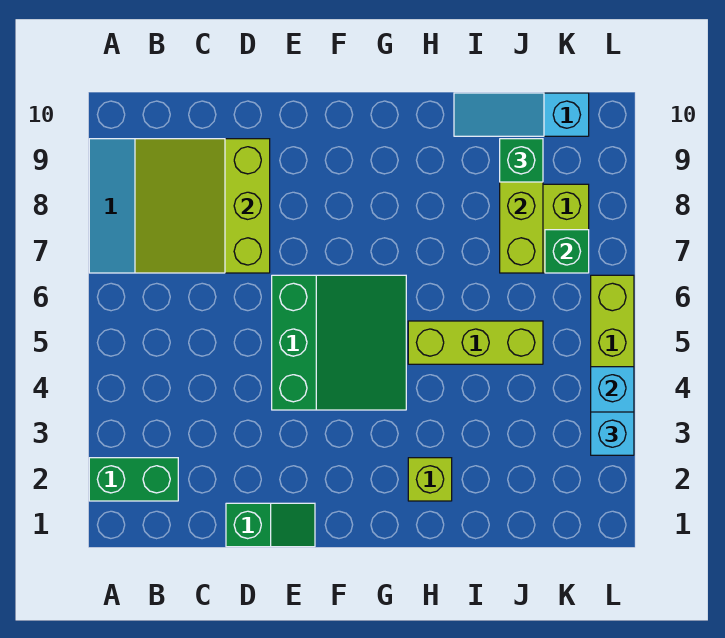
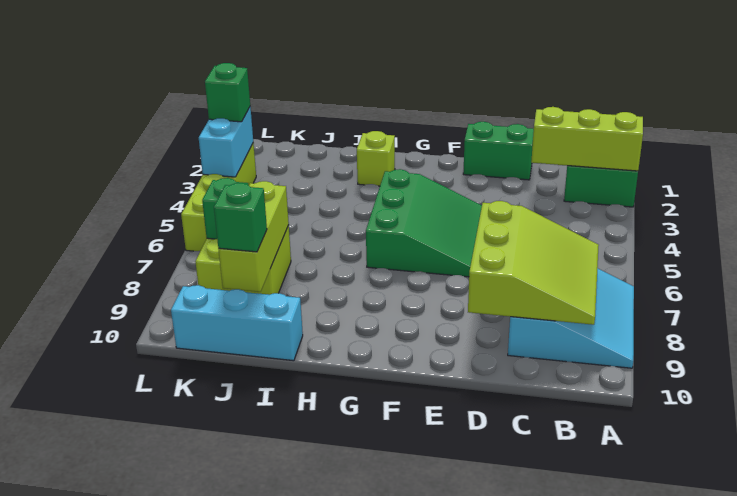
green slope D1:E1 level 1 top D -> green brick D1:E1 level 1
green slope E4:G6 level 1 top E -> green slope E4:G6 level 1 top G
lime brick H5:J5 level 1 -> lime brick A2:C2 level 2
cyan slope I10:K10 level 1 top K -> cyan brick I10:K10 level 1
cyan brick L3 level 3 -> green brick L3 level 3

